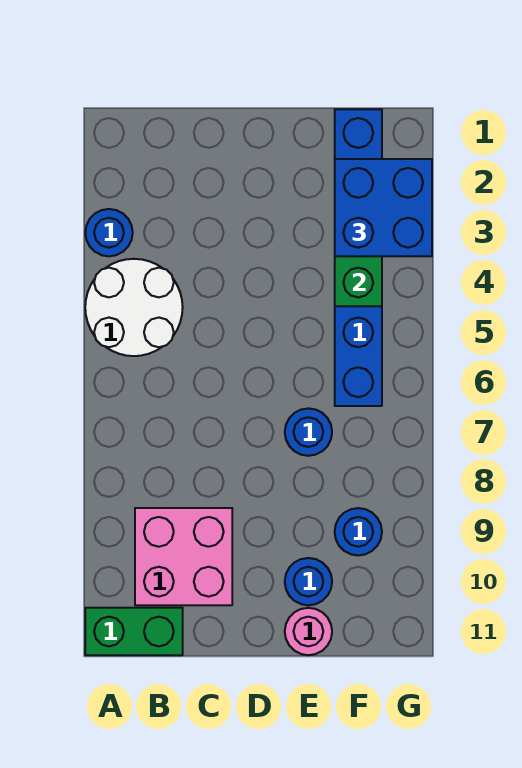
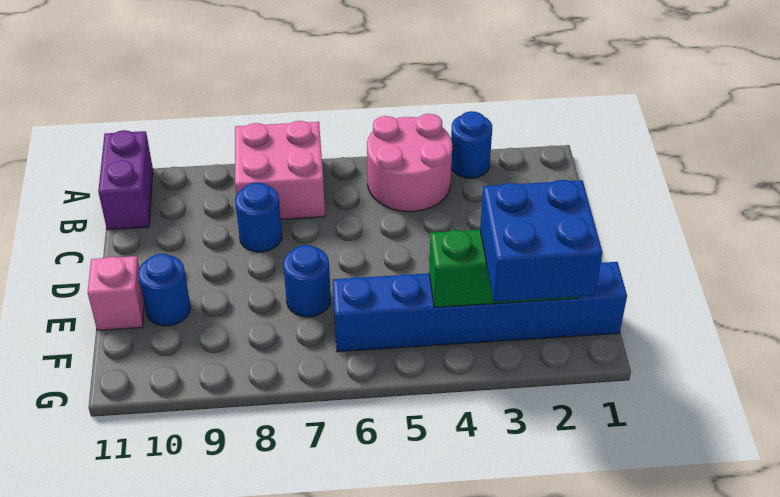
white round brick A4:B5 level 1 -> pink round brick A4:B5 level 1
green brick A11:B11 level 1 -> purple brick A11:B11 level 1
pink brick B9:C10 level 1 -> pink brick A7:B8 level 1
pink round brick E11 level 1 -> pink brick E11 level 1
blue round brick F9 level 1 -> blue round brick C8 level 1

